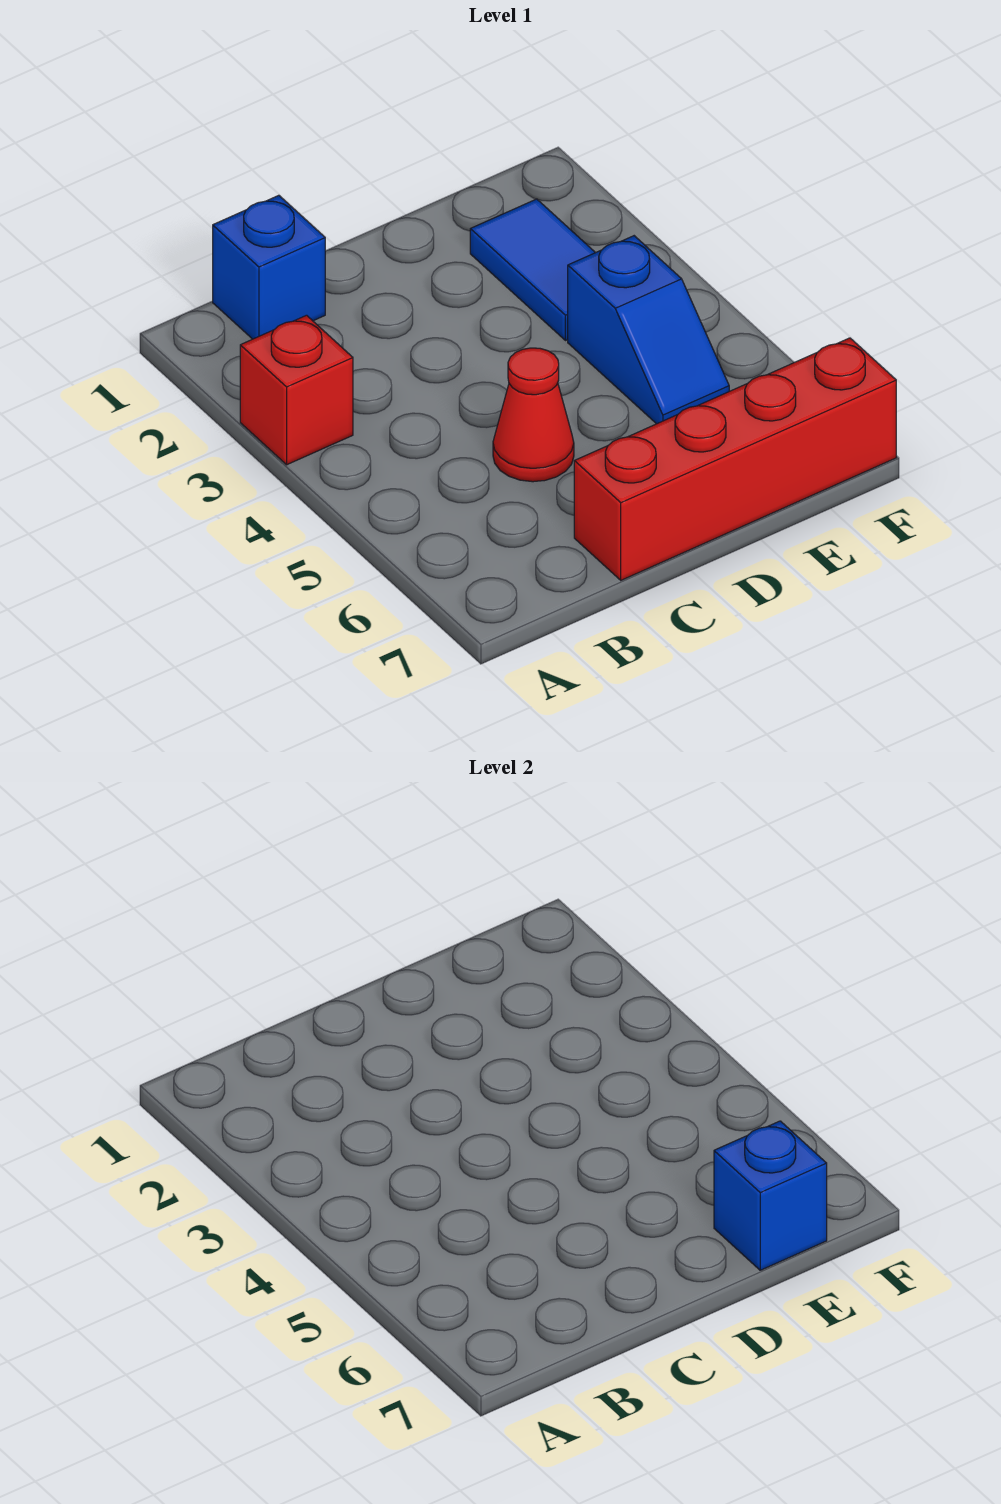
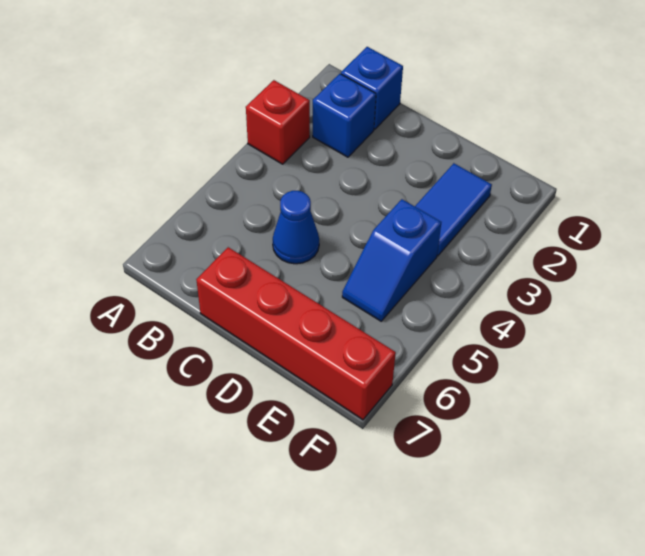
red cone C5 level 1 -> blue cone C5 level 1
blue brick E7 level 2 -> blue brick B2 level 1

